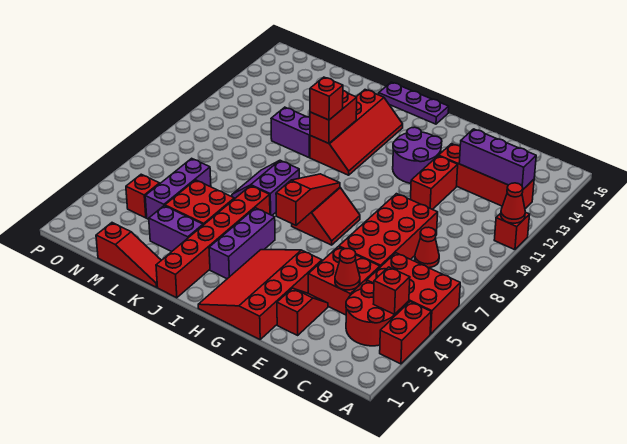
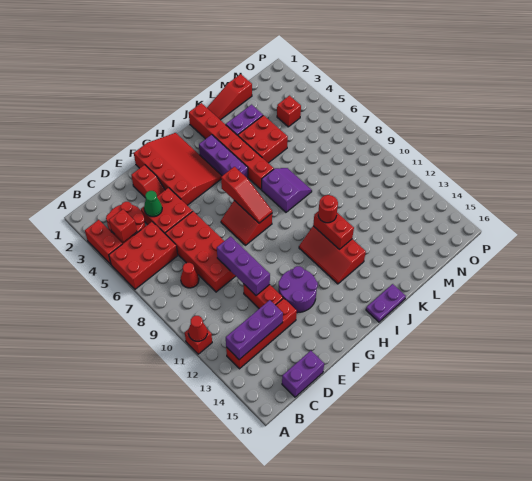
red cone D4 level 2 -> green cone D4 level 2
purple plate H16:J16 level 1 -> purple plate I16:J16 level 1
red slope I11:J14 level 1 top J -> red slope I11:J13 level 1 top J
red brick J11 level 3 -> red round brick J11 level 3
purple brick K11:L11 level 1 -> purple brick C16:D16 level 1
purple brick M4:M6 level 1 -> purple brick E9:E11 level 2

